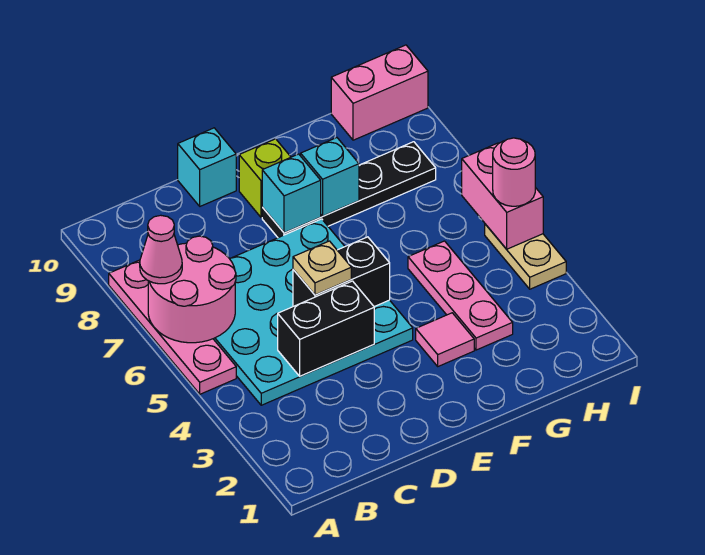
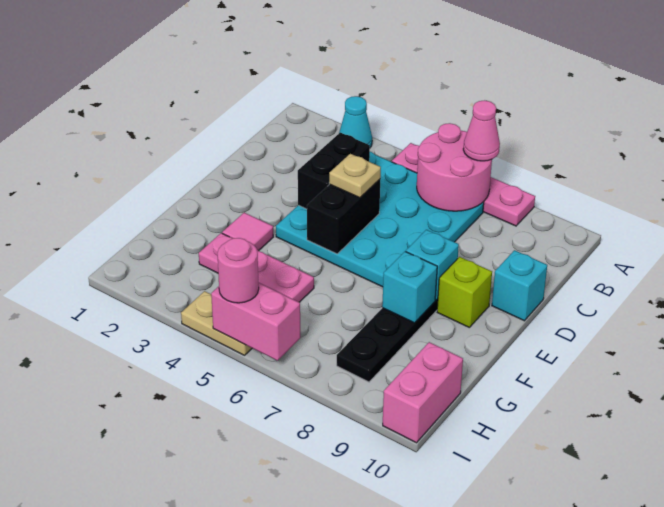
none -> cyan cone A3 level 1

